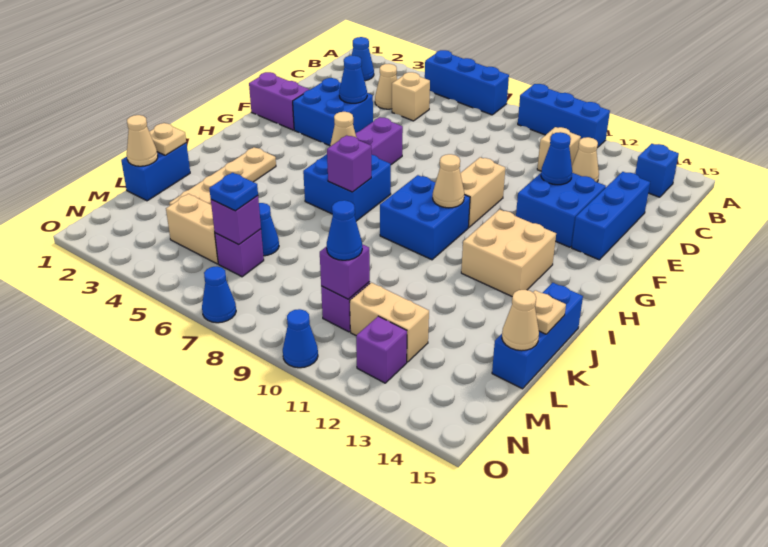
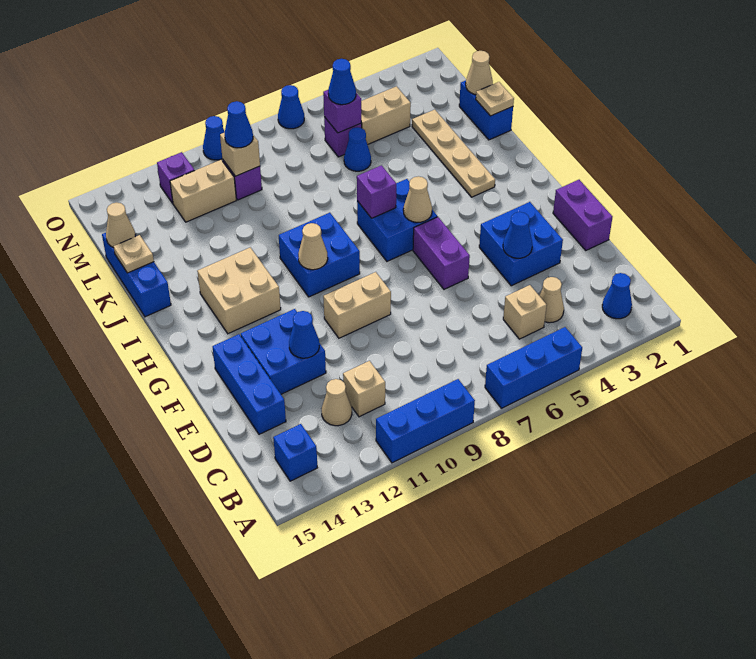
purple brick F1:F2 level 1 -> purple brick E1:F1 level 1
tan brick F10:G10 level 1 -> tan brick F9:F10 level 1
blue plate M6 level 3 -> blue cone M6 level 3
purple brick M10 level 2 -> tan brick M10 level 2

